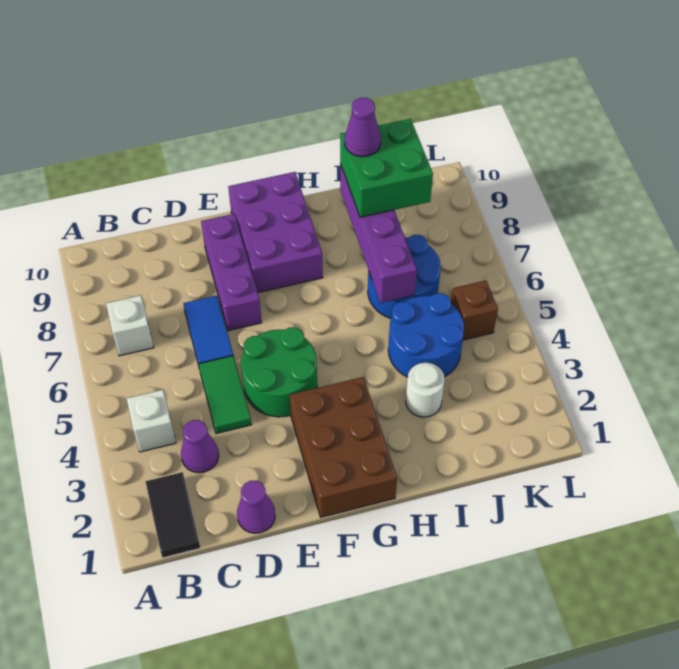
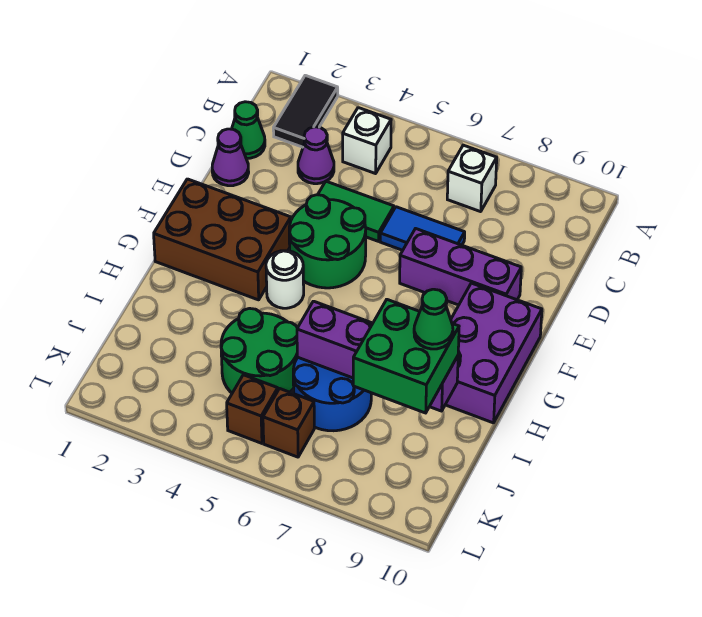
black tile B1:B2 level 1 -> black tile A2:B2 level 1
none -> green cone C1 level 1
purple brick F8:G10 level 1 -> purple brick F9:H10 level 1
white round brick I3 level 1 -> white round brick G4 level 1
blue round brick I4:J5 level 1 -> green round brick I4:J5 level 1
purple cone I9 level 4 -> green cone I9 level 4
none -> brown brick K6 level 1

